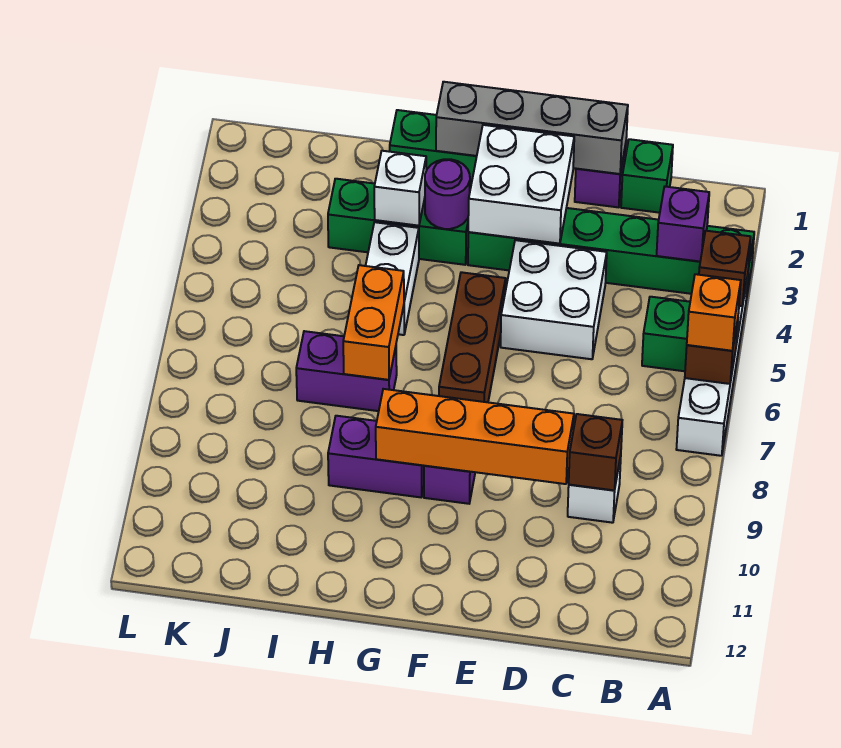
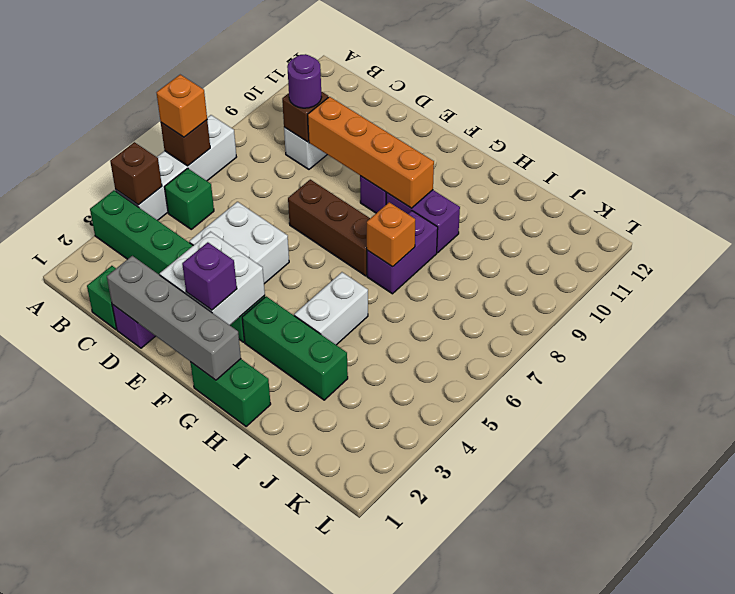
purple brick B3 level 2 -> purple brick F2 level 3
brown brick F5:F7 level 1 -> brown brick E7:G7 level 1
purple round brick G3 level 2 -> purple round brick C9 level 3
white brick H3 level 2 -> none
orange brick H6:H7 level 2 -> orange brick H7 level 2
purple brick H7:I7 level 1 -> purple brick H7:H8 level 1

